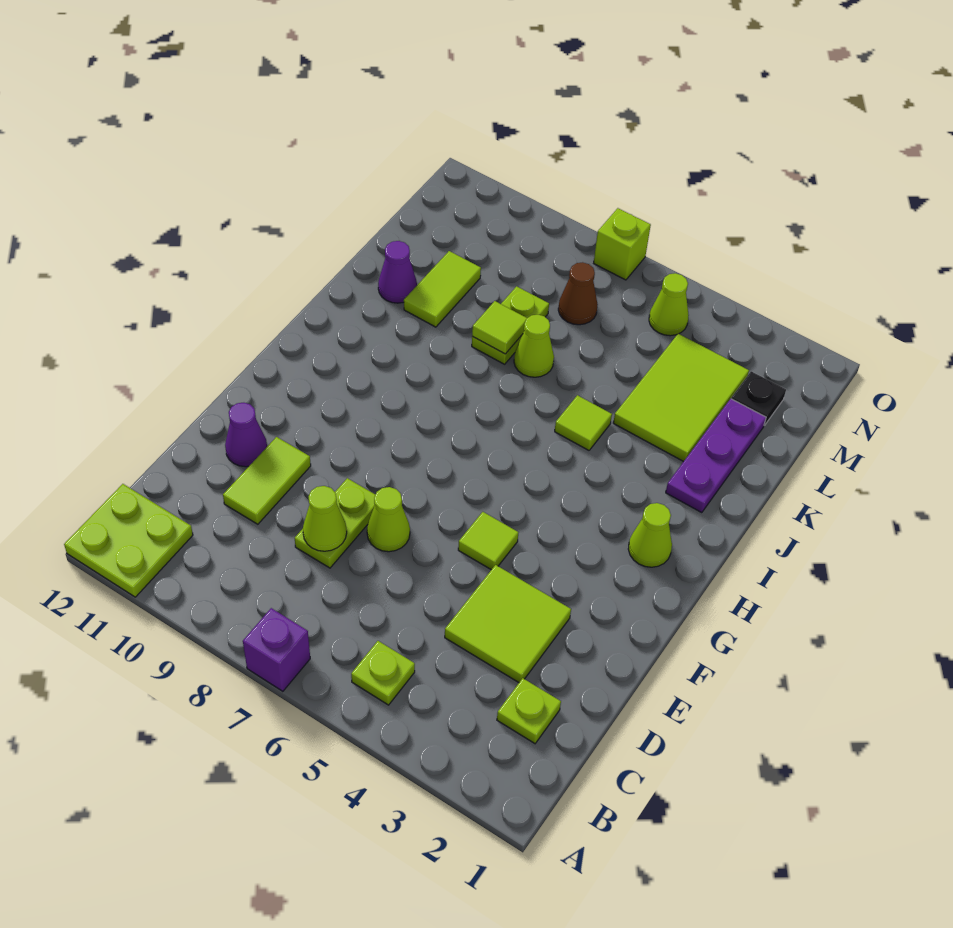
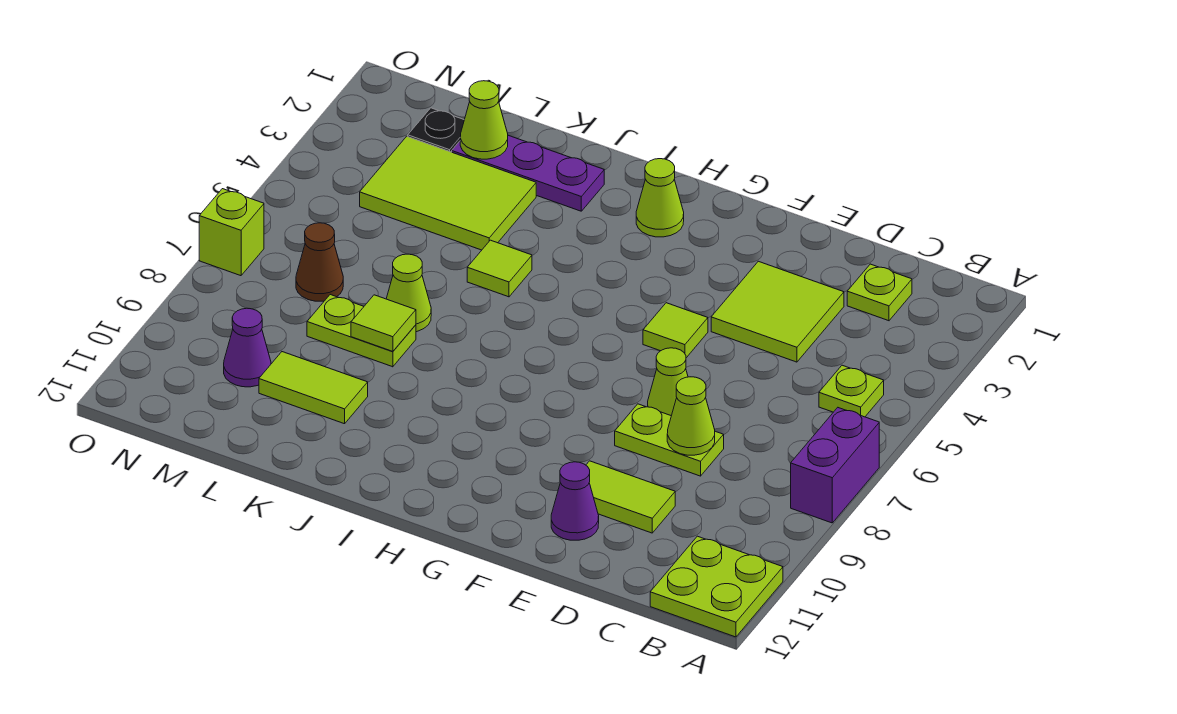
purple brick A7 level 1 -> purple brick A7:A8 level 1
purple cone K11 level 1 -> purple cone M10 level 1
lime cone N5 level 1 -> lime cone L2 level 2

